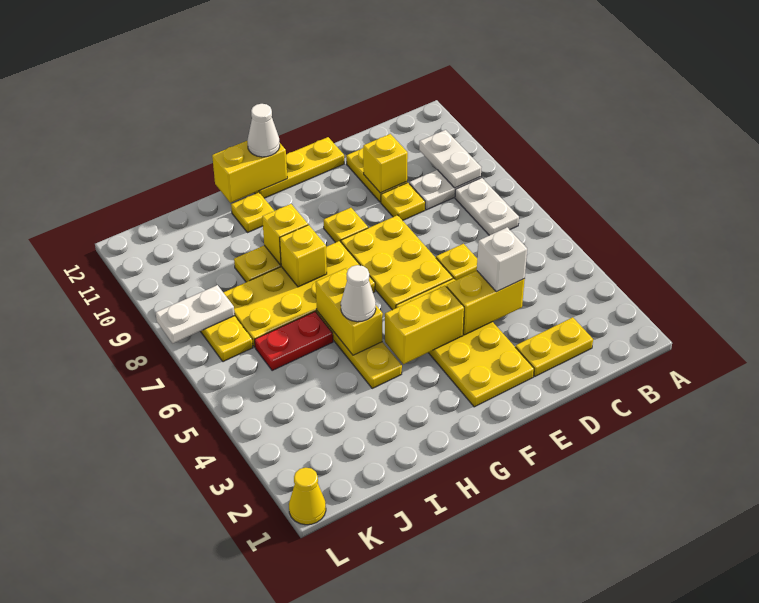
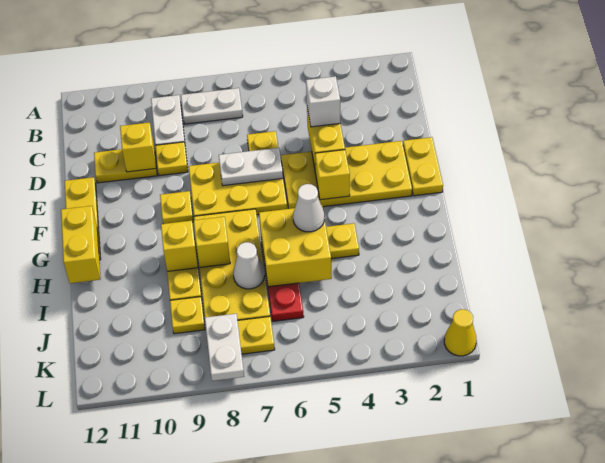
white plate B9:B10 level 2 -> white plate E6:E7 level 2
yellow plate C2:D2 level 1 -> yellow plate E1:F1 level 1
yellow brick F4:G4 level 2 -> yellow brick F4 level 2
white cone G12 level 3 -> white cone I7 level 2
yellow brick H5:H6 level 2 -> yellow brick H5:I6 level 2
yellow plate H11 level 1 -> yellow plate J9 level 1

